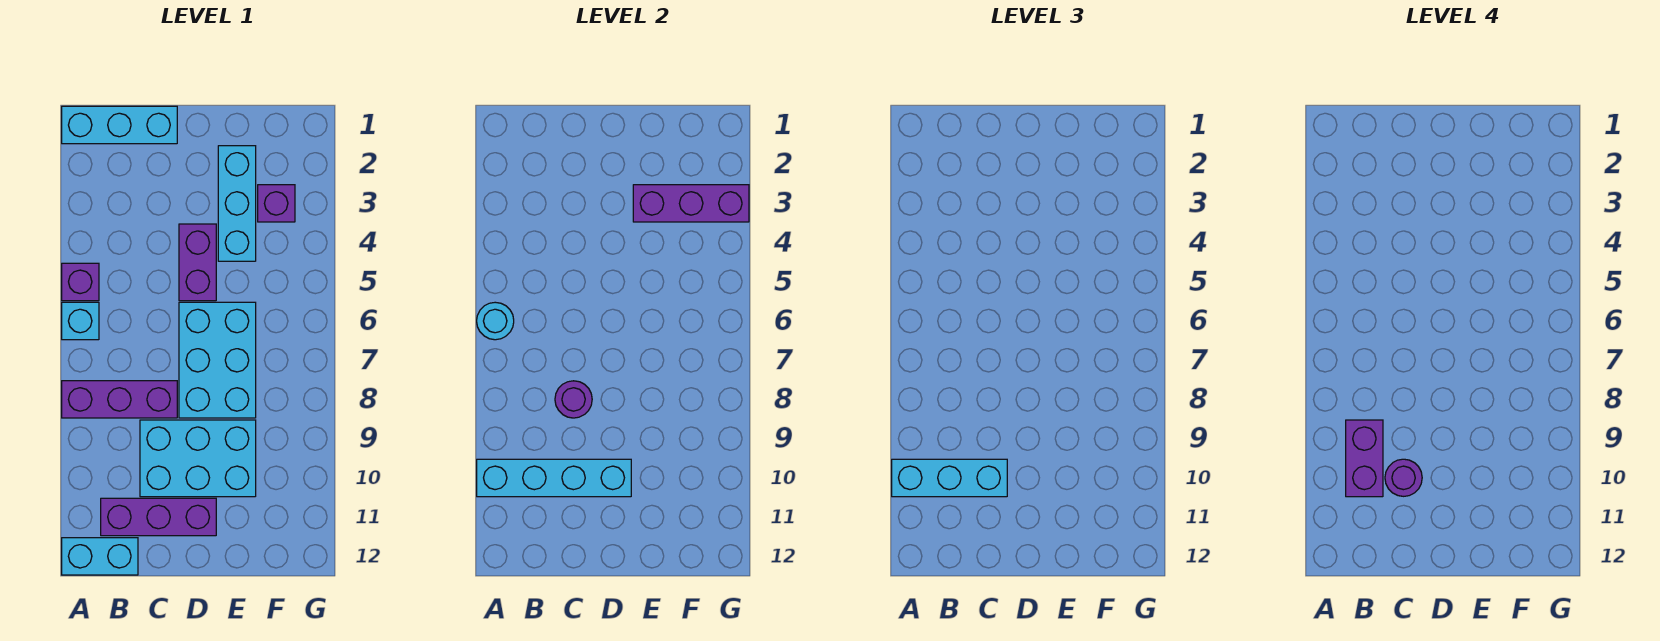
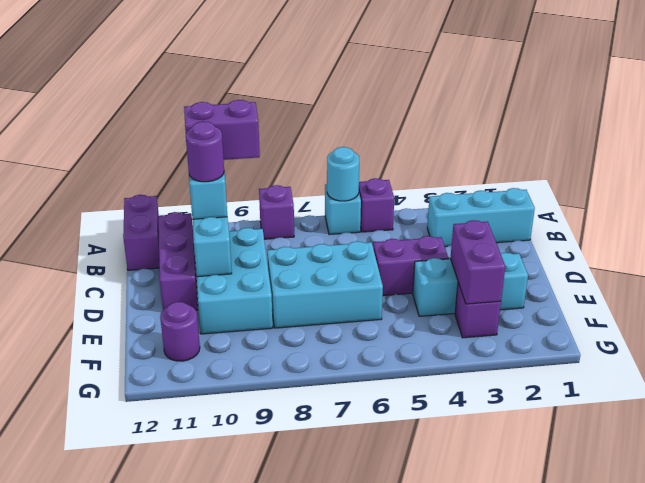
cyan brick A1:C1 level 1 -> cyan brick B1:B3 level 1
purple brick A8:C8 level 1 -> purple brick A8 level 1
cyan brick A12:B12 level 1 -> purple brick A12:B12 level 1
purple round brick C8 level 2 -> purple round brick F11 level 1
purple brick E3:G3 level 2 -> purple brick E3:F3 level 2

